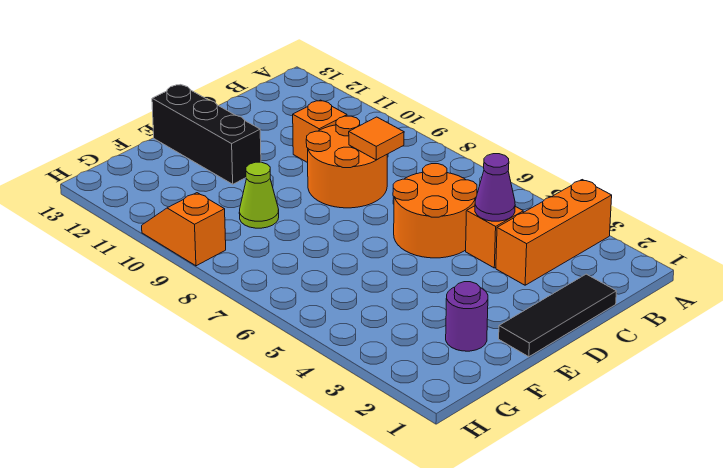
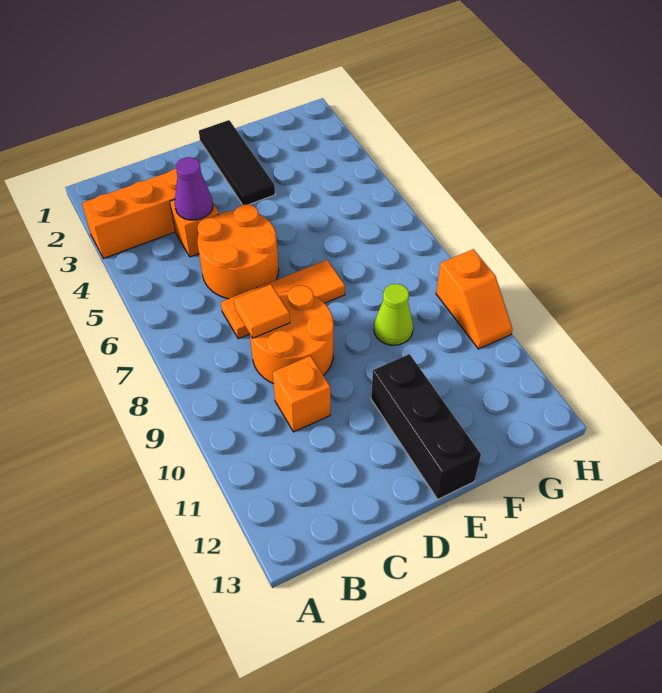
black tile C1:E1 level 1 -> black tile E1:E3 level 1
none -> orange tile C7:E7 level 1
purple round brick F2 level 1 -> none

